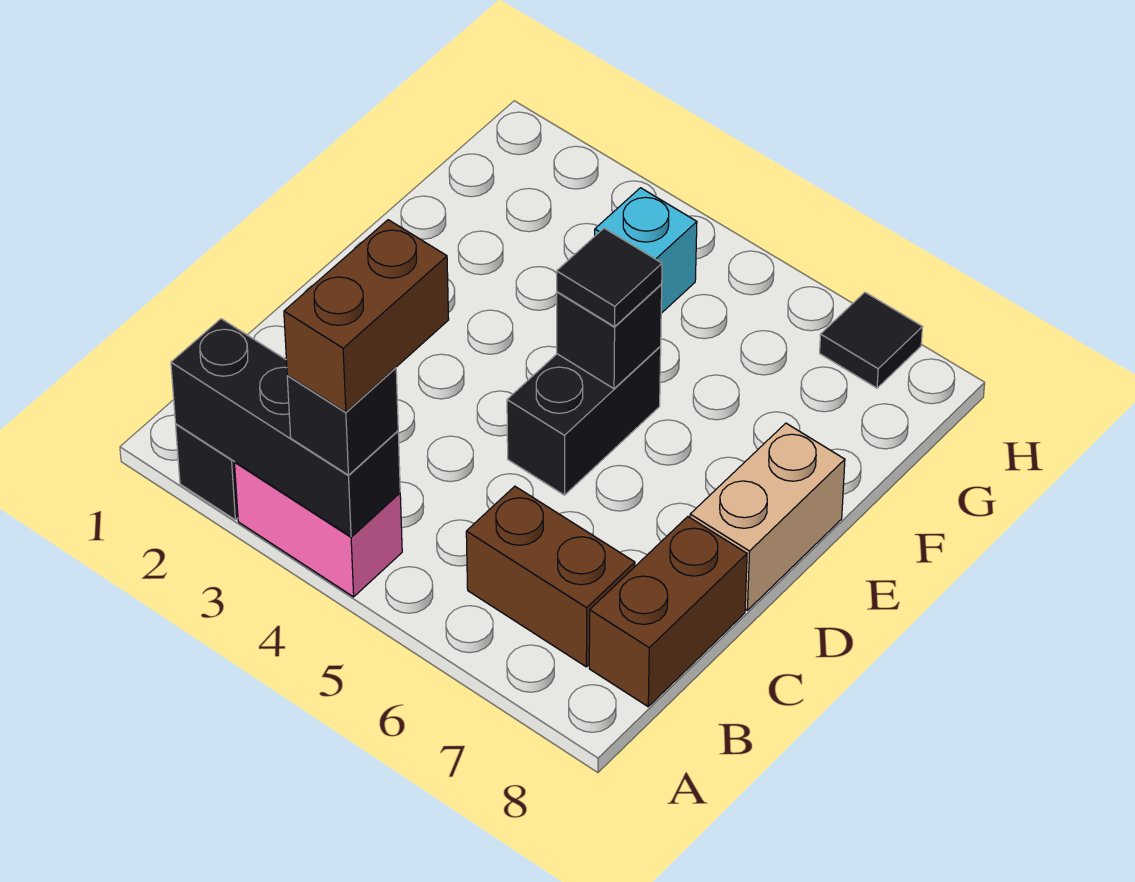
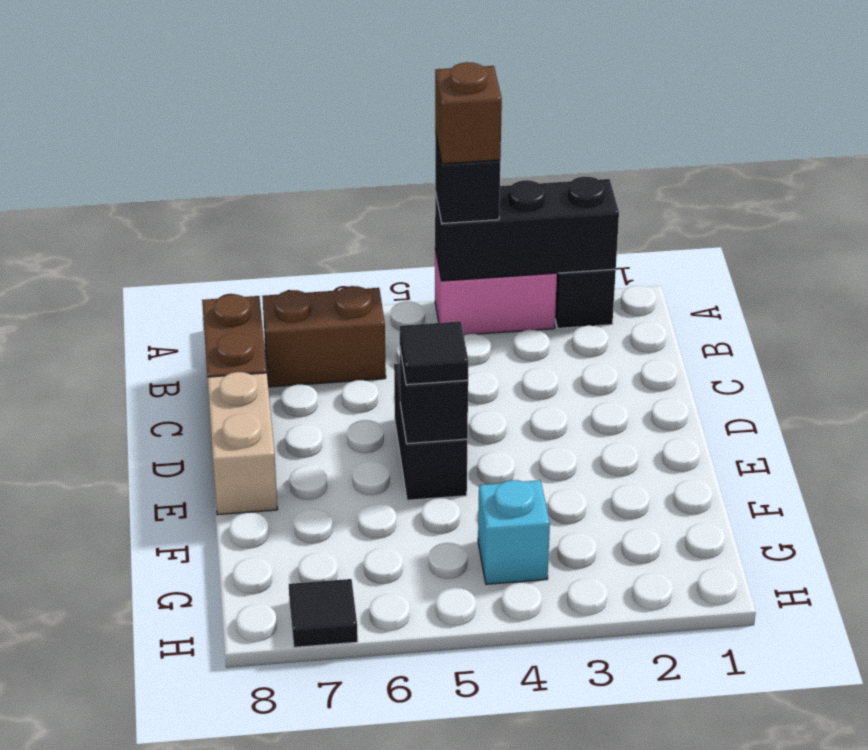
brown brick A4:B4 level 4 -> brown brick A4 level 4

